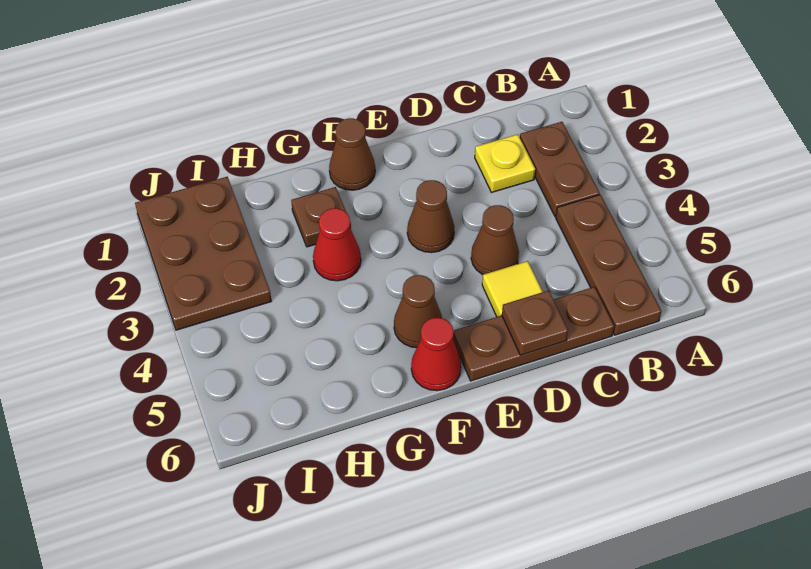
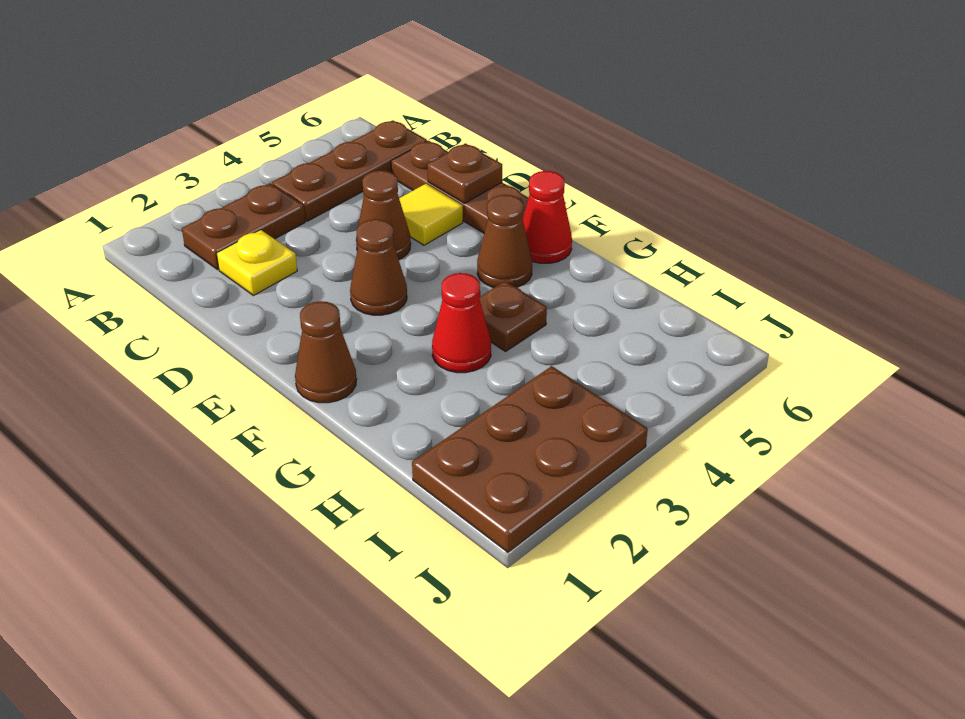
brown plate G2 level 1 -> brown plate G4 level 1

